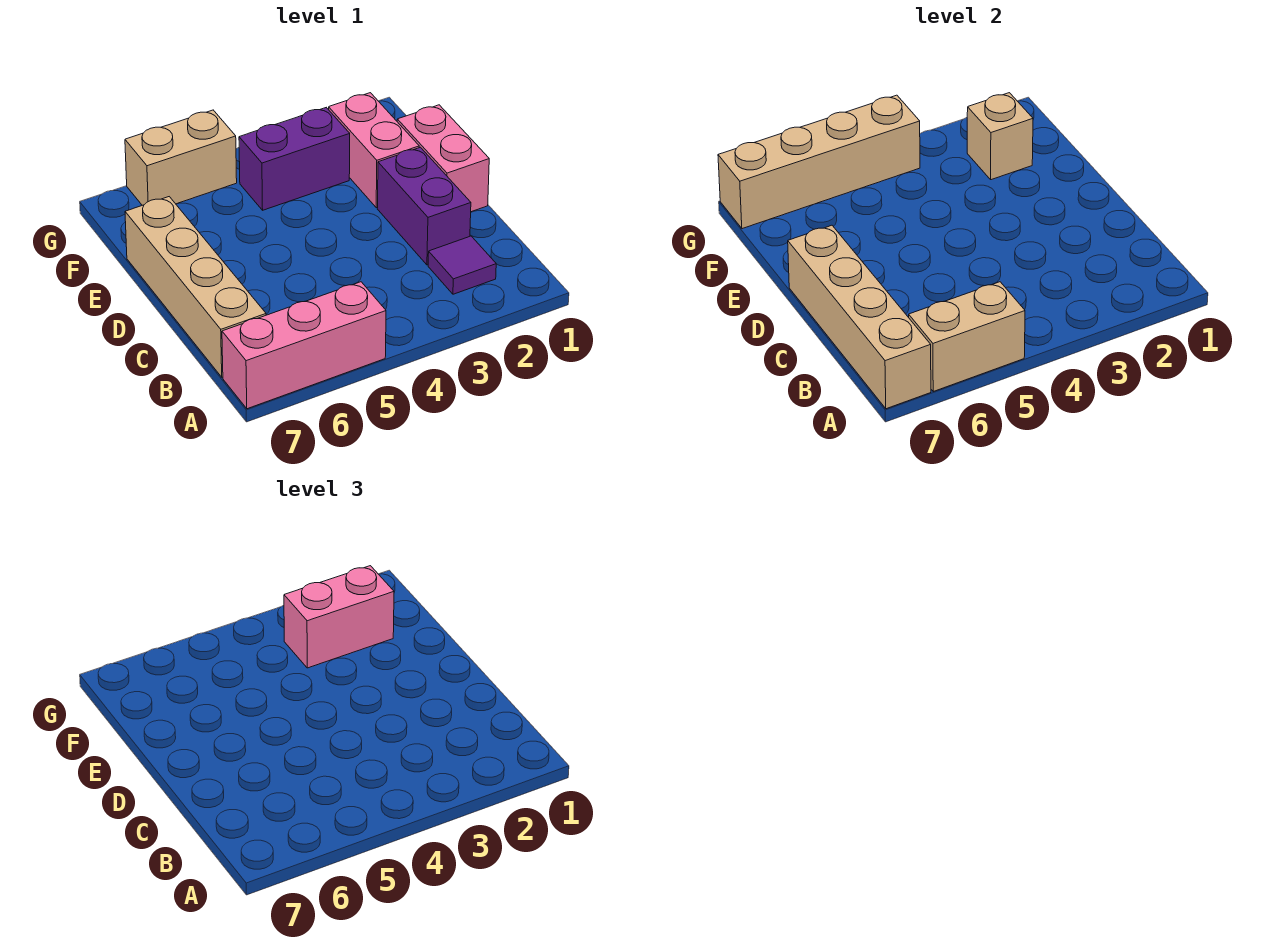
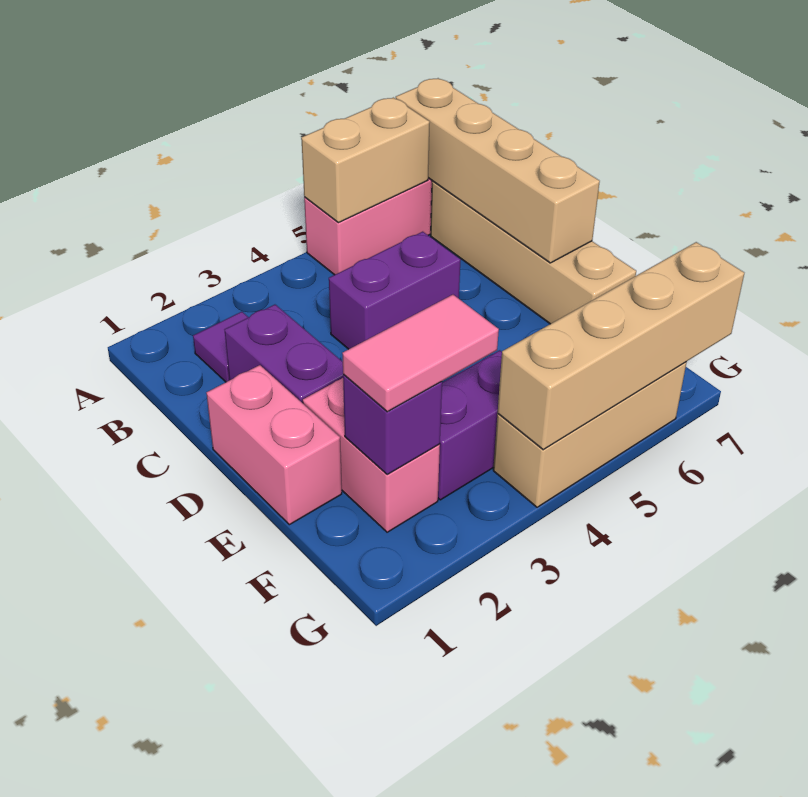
none -> purple brick C4:C5 level 1
tan brick F2 level 2 -> purple brick F2 level 2
pink brick F2:F3 level 3 -> pink tile F2:F3 level 3
tan brick G5:G6 level 1 -> tan brick G4:G6 level 1

